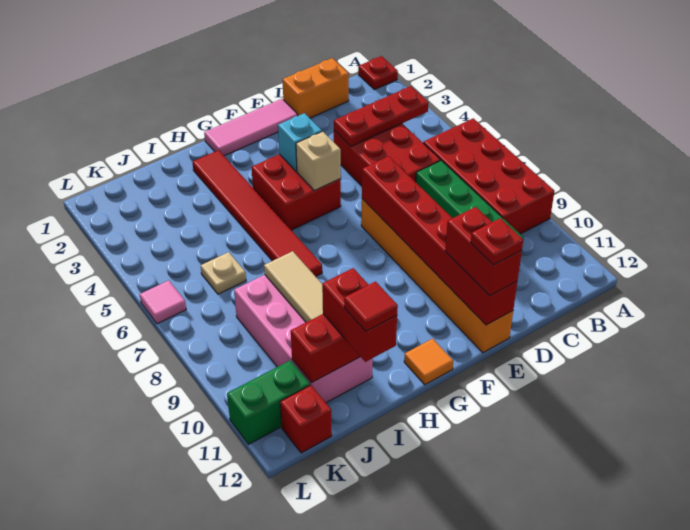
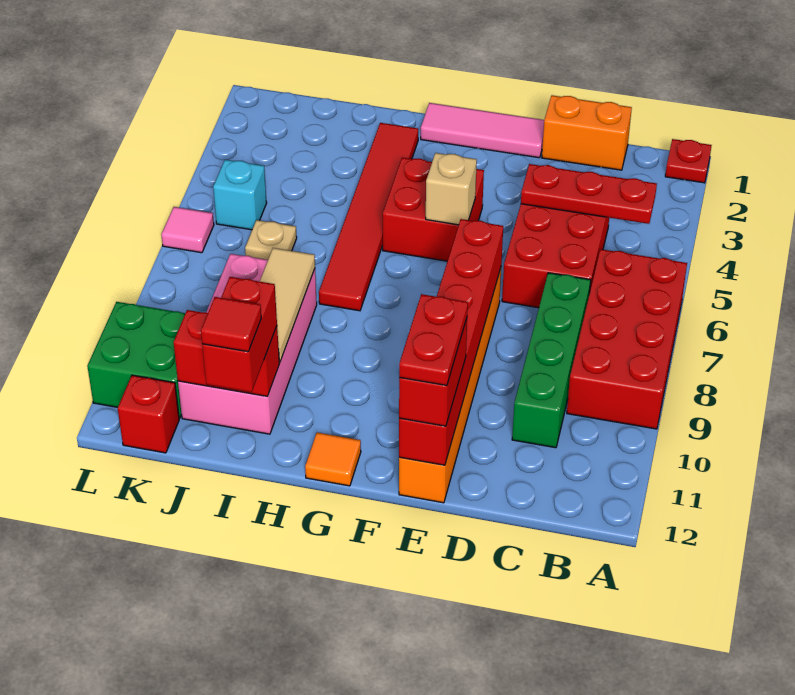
red plate E12 level 4 -> red plate E11:E12 level 4
cyan brick F4 level 2 -> cyan brick K5 level 1
green brick K11:L11 level 1 -> green brick K10:L11 level 1

